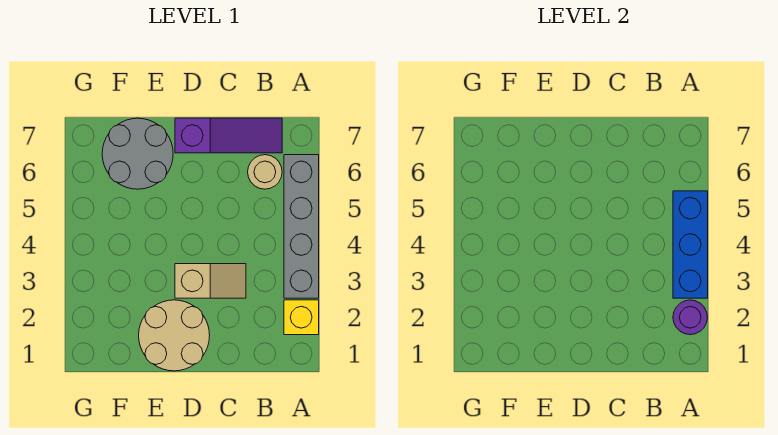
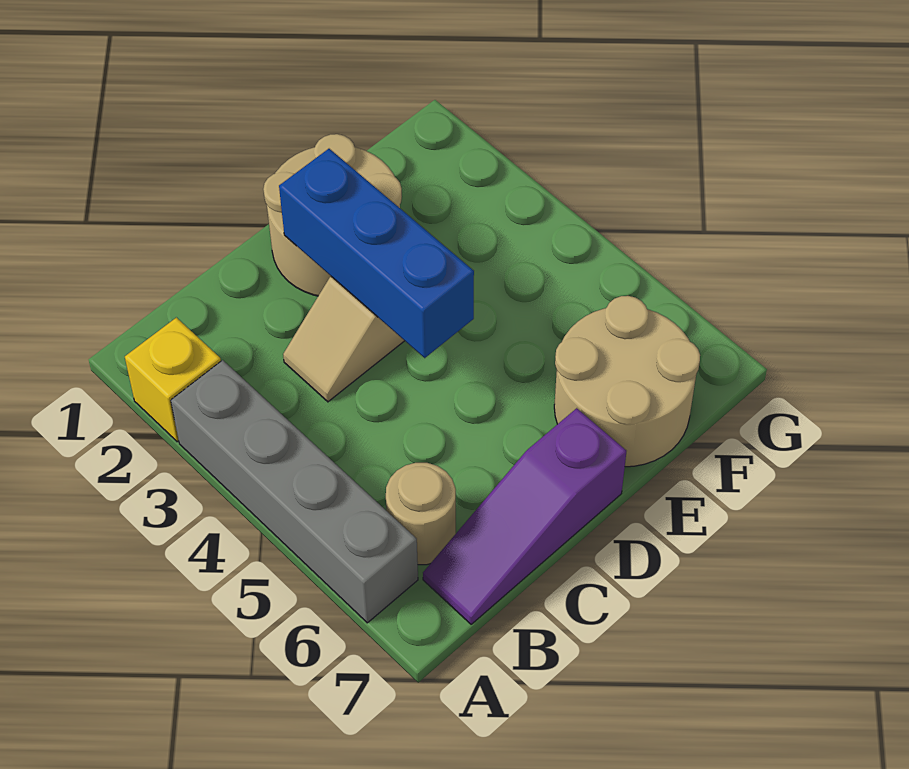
purple round brick A2 level 2 -> none
blue brick A3:A5 level 2 -> blue brick D2:D4 level 2
grey round brick E6:F7 level 1 -> tan round brick E6:F7 level 1

